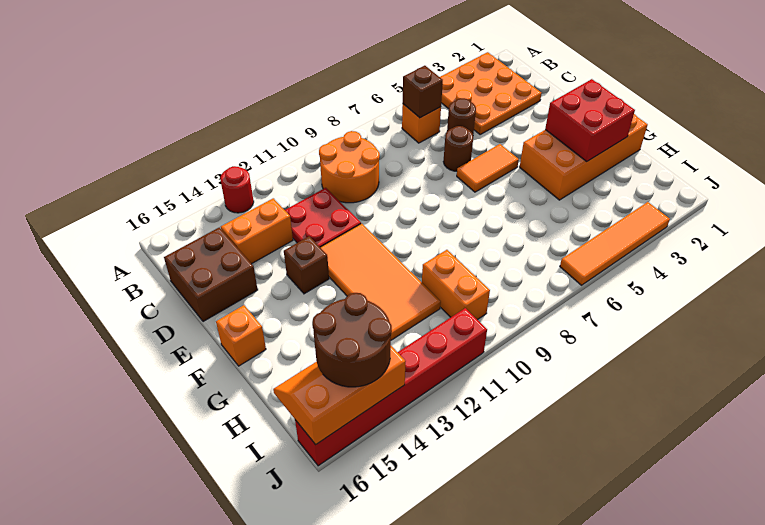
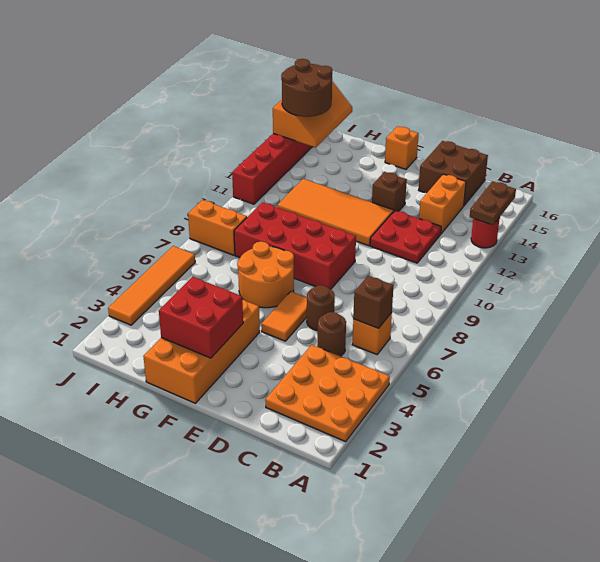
none -> brown plate A13:A14 level 2
orange round brick B9:C10 level 1 -> orange round brick F6:G7 level 1
none -> red brick E8:H9 level 1
orange brick H10:I10 level 1 -> orange brick I8:J8 level 1

